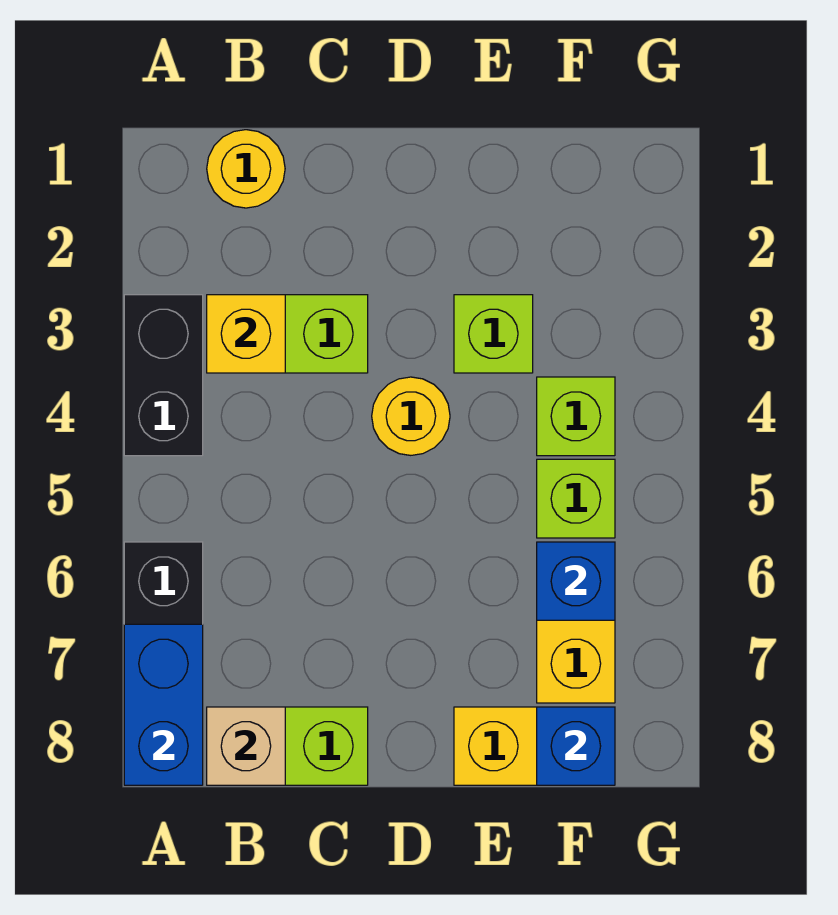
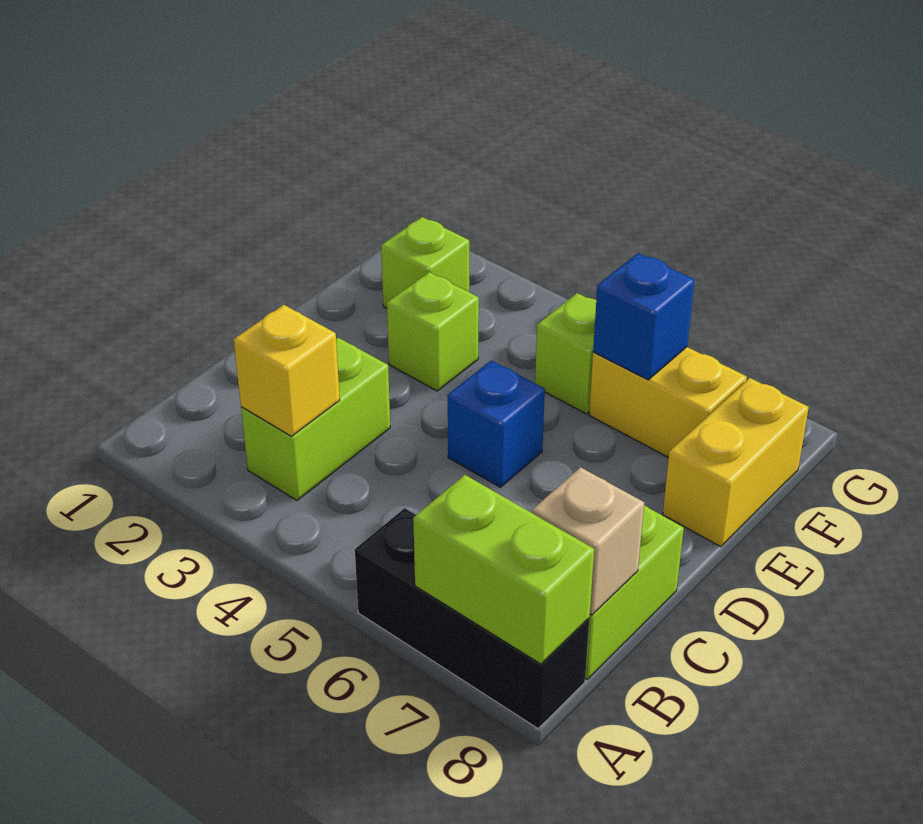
black brick A3:A4 level 1 -> none
blue brick A7:A8 level 2 -> lime brick A7:A8 level 2
yellow round brick B1 level 1 -> none
yellow round brick D4 level 1 -> none
lime brick F4 level 1 -> lime brick F2 level 1
blue brick F8 level 2 -> blue brick D5 level 1

